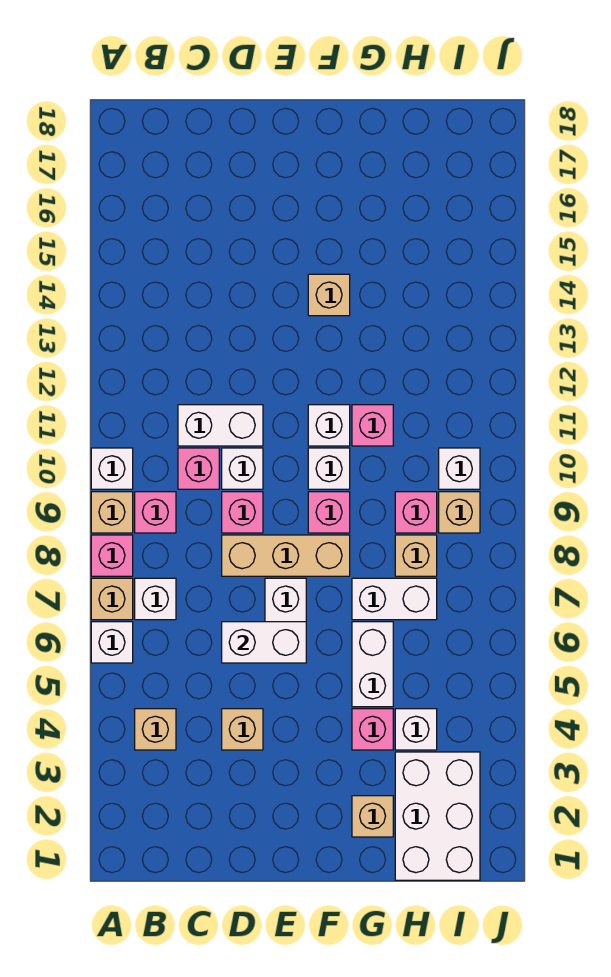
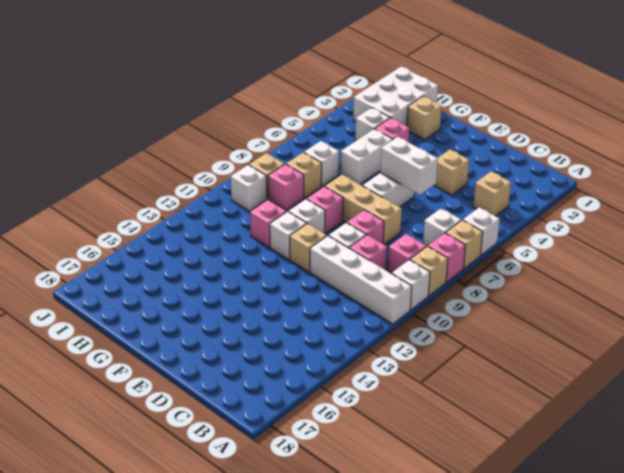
white brick C11:D11 level 1 -> white brick A11:D11 level 1
tan brick F14 level 1 -> tan brick E11 level 1
white brick G7:H7 level 1 -> white brick H7 level 1

